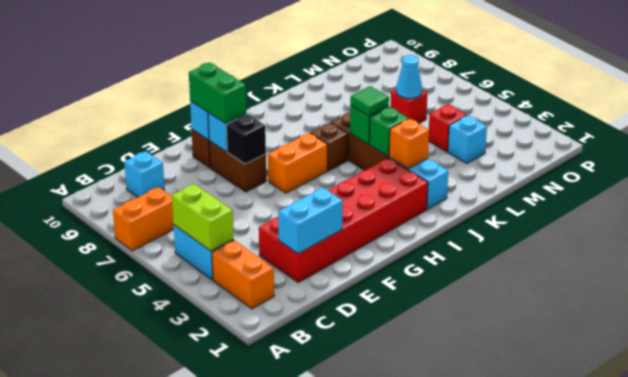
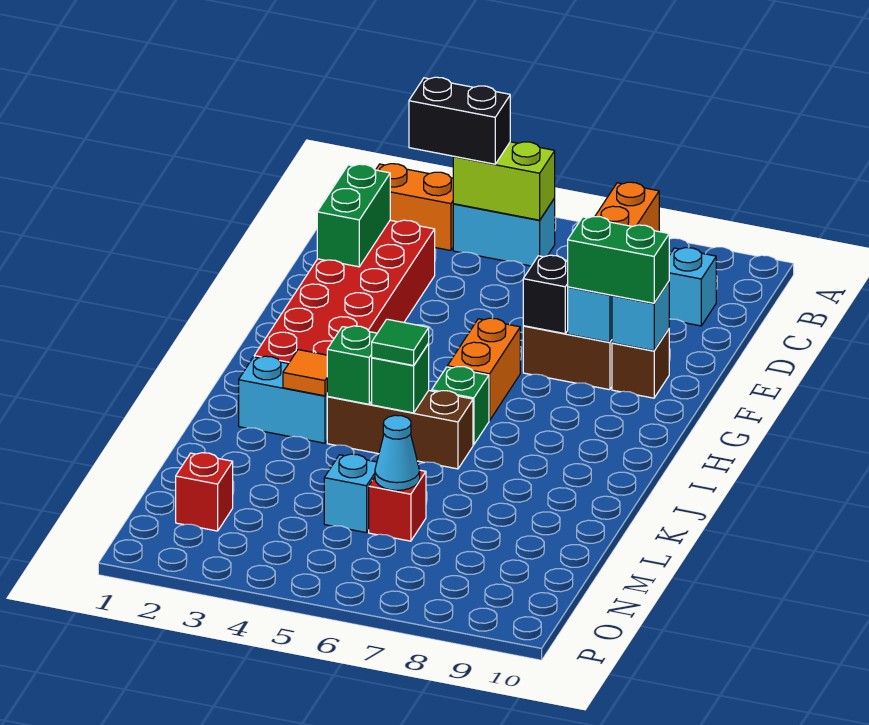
none -> black brick B3:B4 level 3
cyan brick D2:E2 level 2 -> green brick D2:E2 level 2
brown brick I6 level 1 -> green brick I6 level 1
orange brick J3 level 2 -> orange tile J3 level 2
cyan brick M3 level 1 -> cyan brick M5 level 1
red brick M4 level 1 -> red brick N2 level 1

